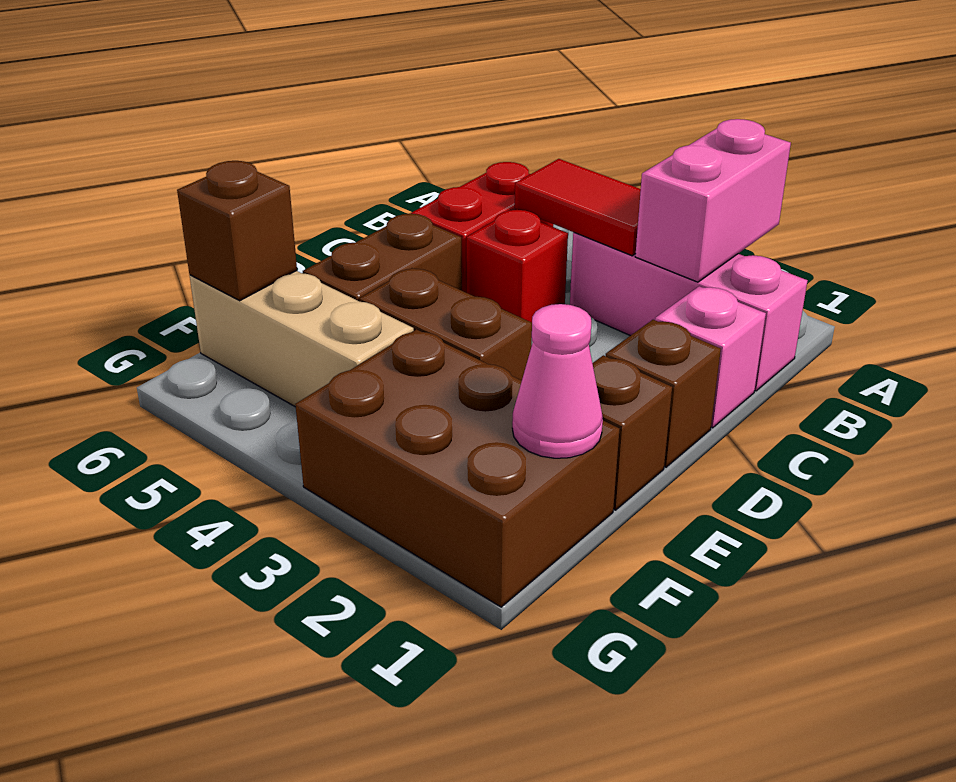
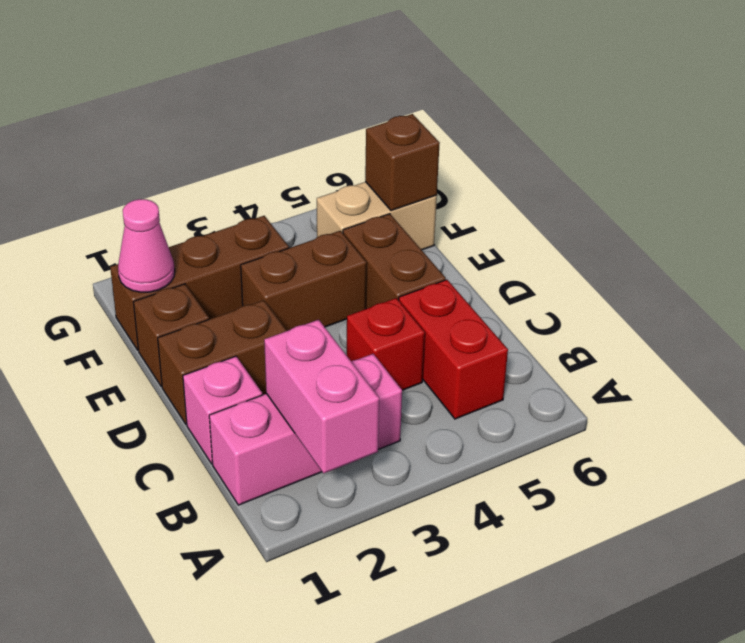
red tile B3:B4 level 2 -> none
brown brick D1 level 1 -> brown brick D1:D2 level 1
brown brick F1:G3 level 1 -> brown brick F1:F3 level 1
tan brick F4:F6 level 1 -> tan brick F5:F6 level 1

